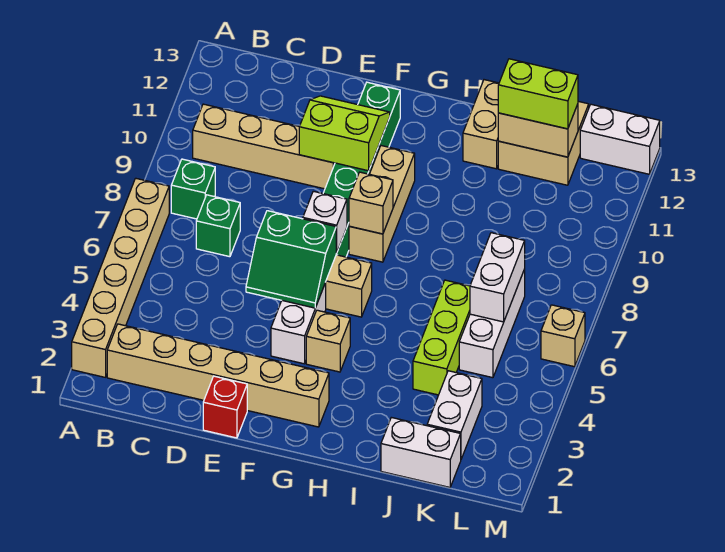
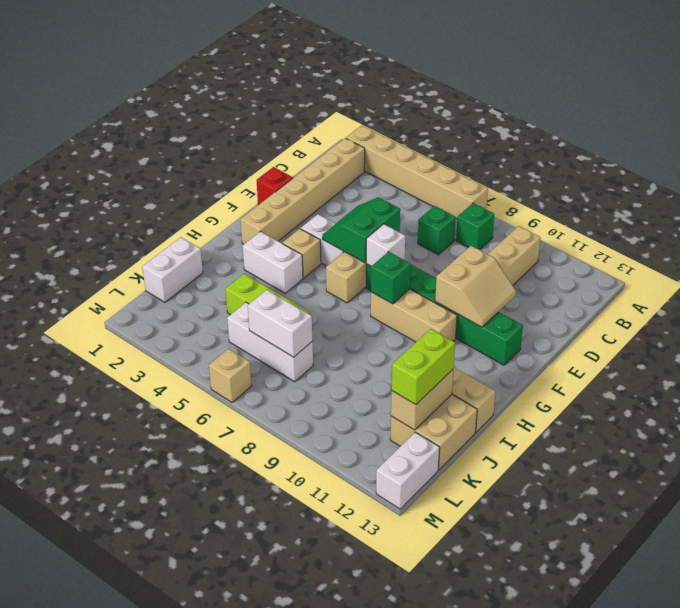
lime slope E10:F11 level 2 top 10 -> tan slope E10:F11 level 2 top 10
tan brick G8 level 2 -> green brick G8 level 2
white brick K2:K3 level 1 -> white brick H3:H4 level 1

